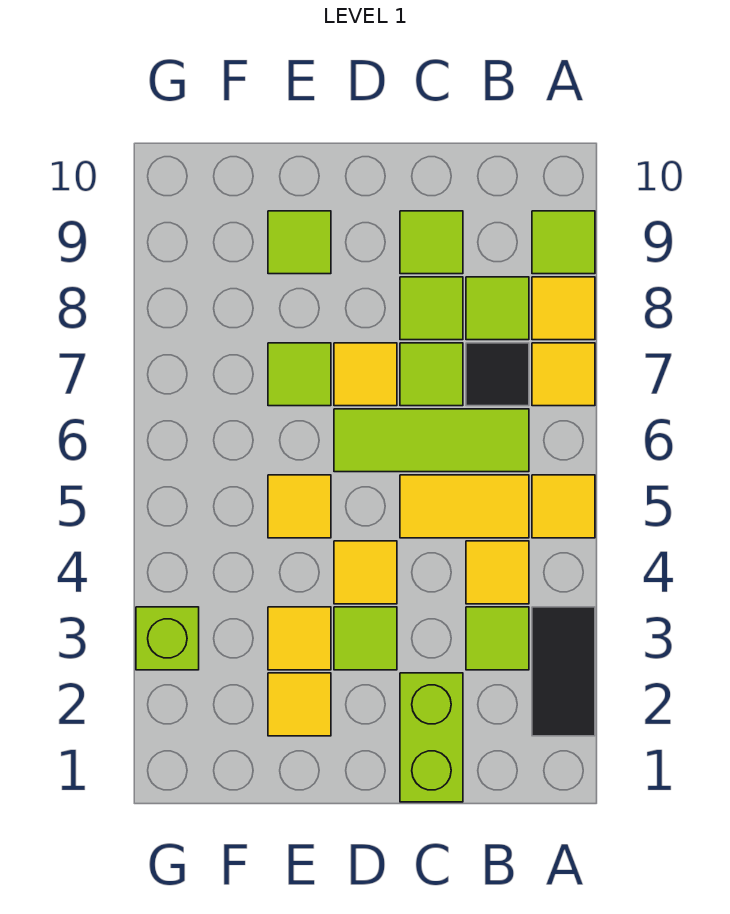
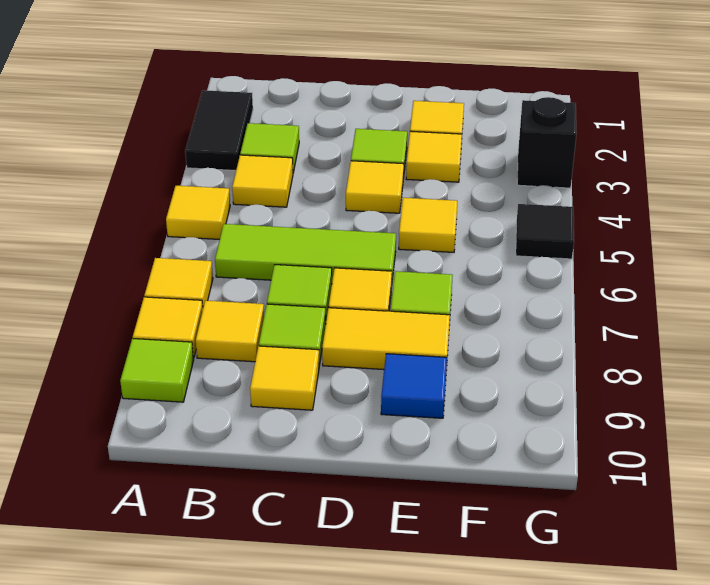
yellow tile B5:C5 level 1 -> yellow tile D8:E8 level 1
black tile B7 level 1 -> black tile G5 level 1
lime tile B8 level 1 -> yellow tile B8 level 1
lime brick C1:C2 level 1 -> none
lime tile C9 level 1 -> yellow tile C9 level 1
lime tile E9 level 1 -> blue tile E9 level 1
lime brick G3 level 1 -> black brick G3 level 1

